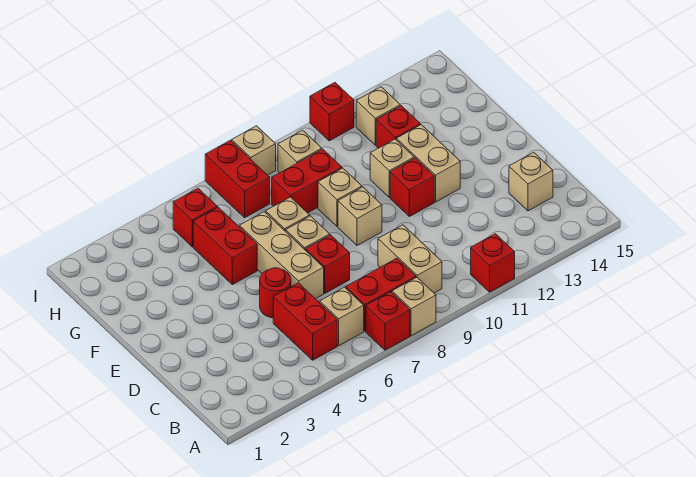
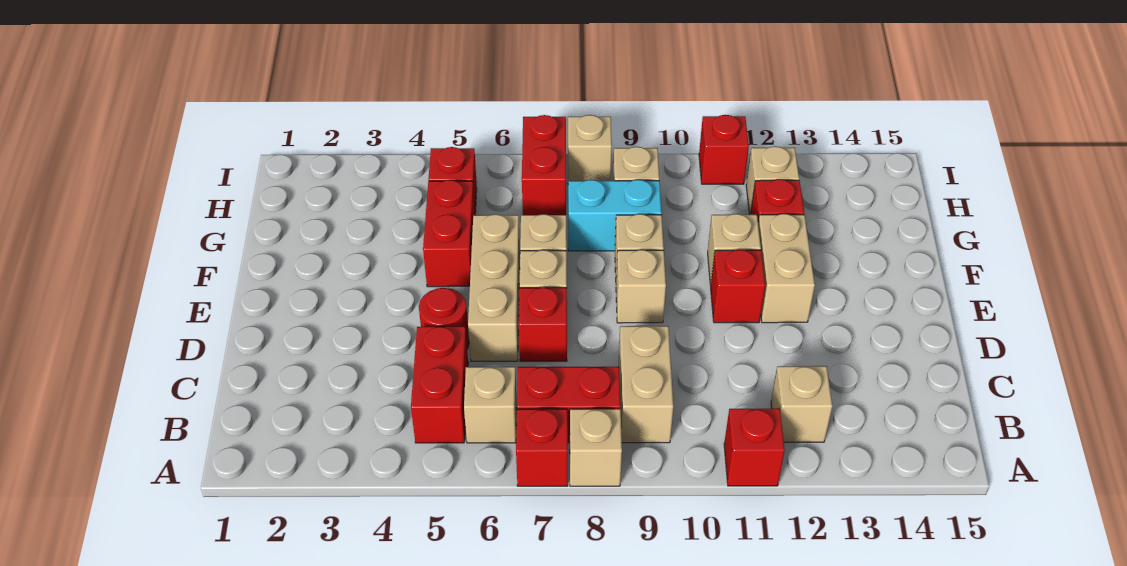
tan brick C14 level 1 -> tan brick B12 level 1
red brick G8:G9 level 1 -> cyan brick G8:G9 level 1

